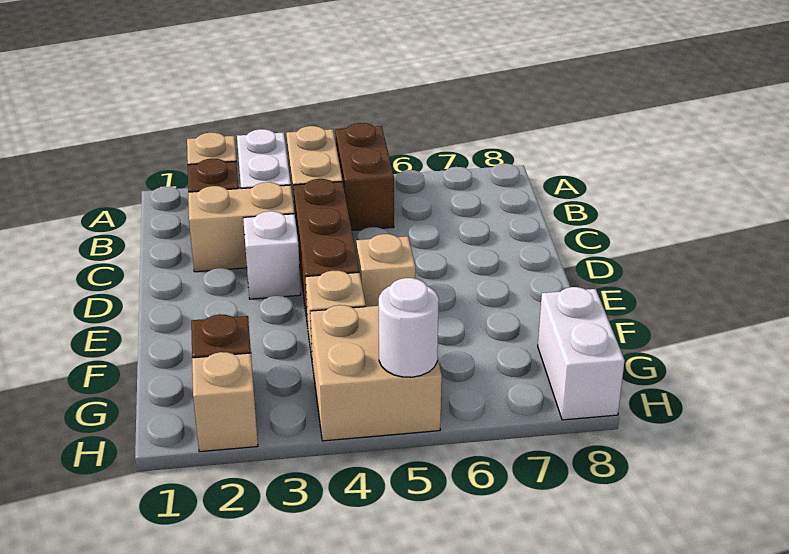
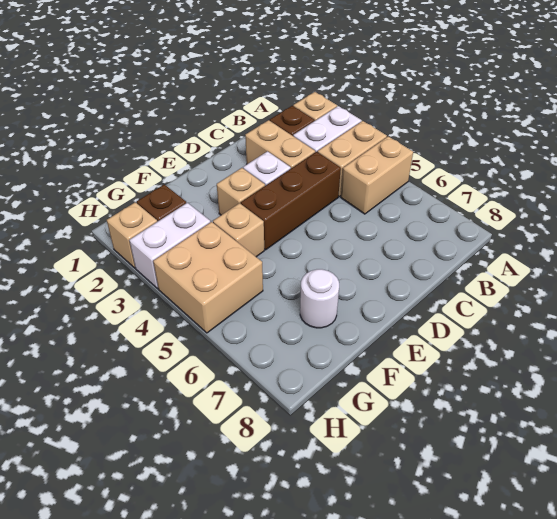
brown brick A5:B5 level 1 -> tan brick A5:B5 level 1
tan brick E5 level 1 -> tan brick E3 level 1
white brick G8:H8 level 1 -> white brick G3:H3 level 1
white round brick H5 level 2 -> white round brick F7 level 1

